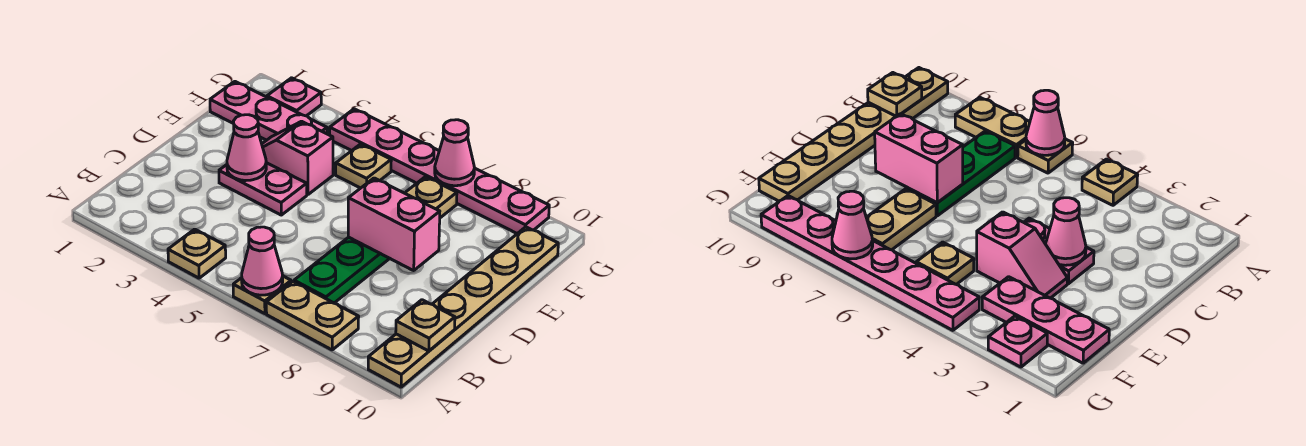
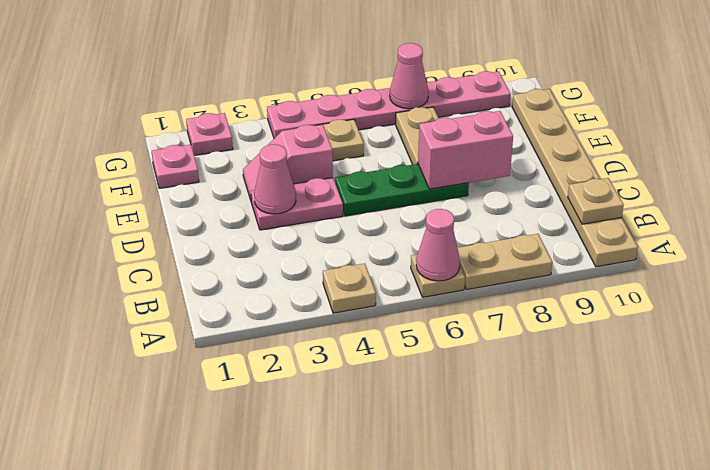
green plate B7:D7 level 1 -> green plate D5:D7 level 1
pink plate F1:F3 level 1 -> pink plate F1 level 1

